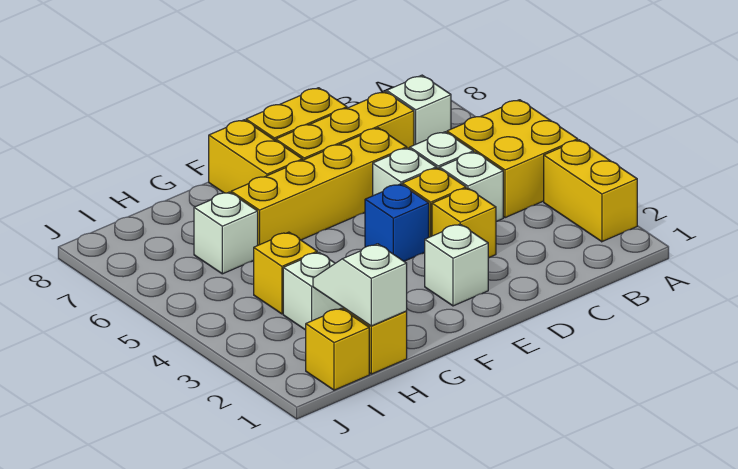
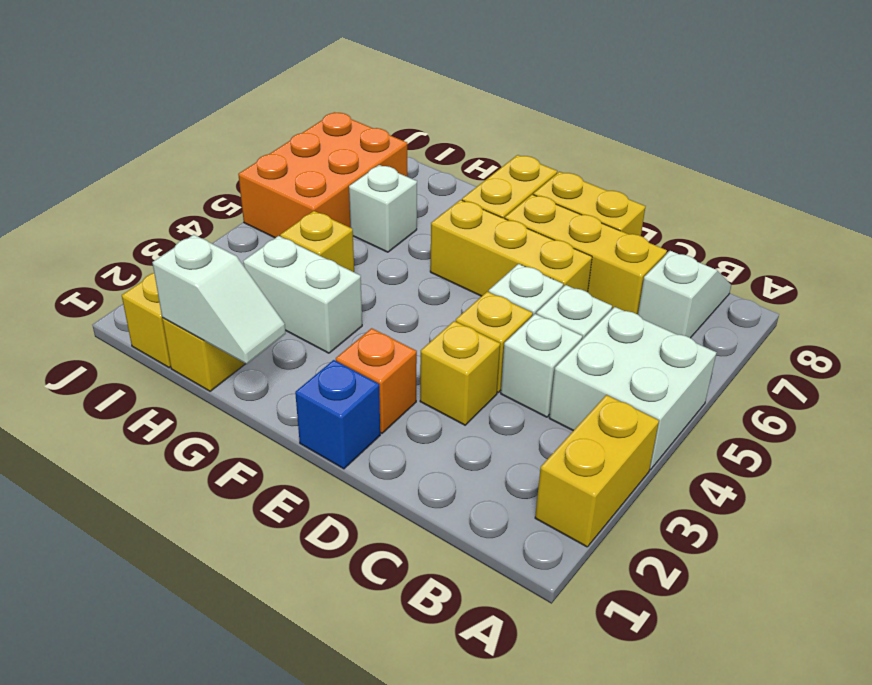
yellow brick A4:B5 level 1 -> white brick A4:B5 level 1
yellow brick D6:G6 level 1 -> yellow brick D6:F6 level 1
white brick E2 level 1 -> orange brick E2 level 1
blue brick E4 level 1 -> blue brick E1 level 1
white slope H1:H2 level 2 top 1 -> white slope G1:H1 level 2 top H
white brick H3 level 1 -> white brick G3:H3 level 1
none -> orange brick I5:J7 level 1

